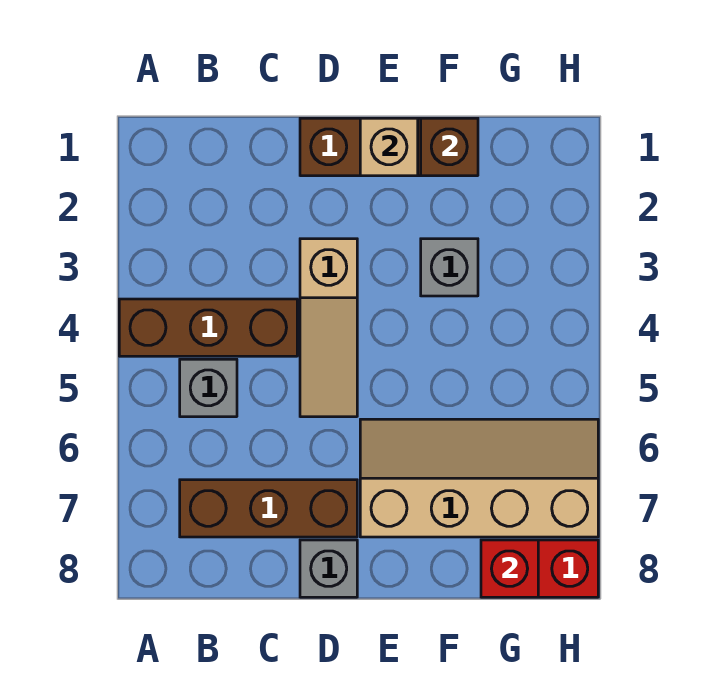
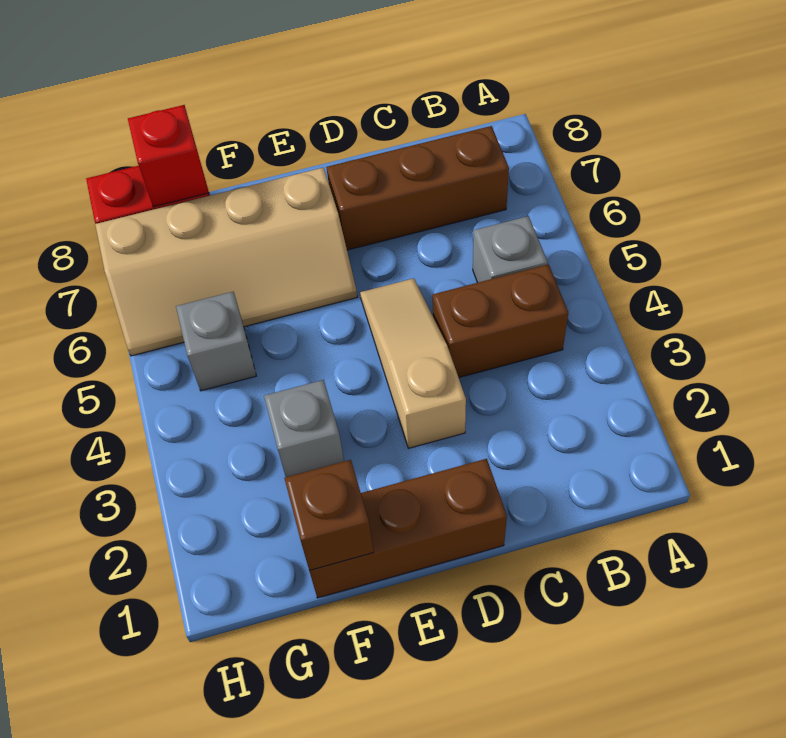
brown brick A4:C4 level 1 -> brown brick B4:C4 level 1
grey brick D8 level 1 -> grey brick G5 level 1
tan brick E1 level 2 -> none

